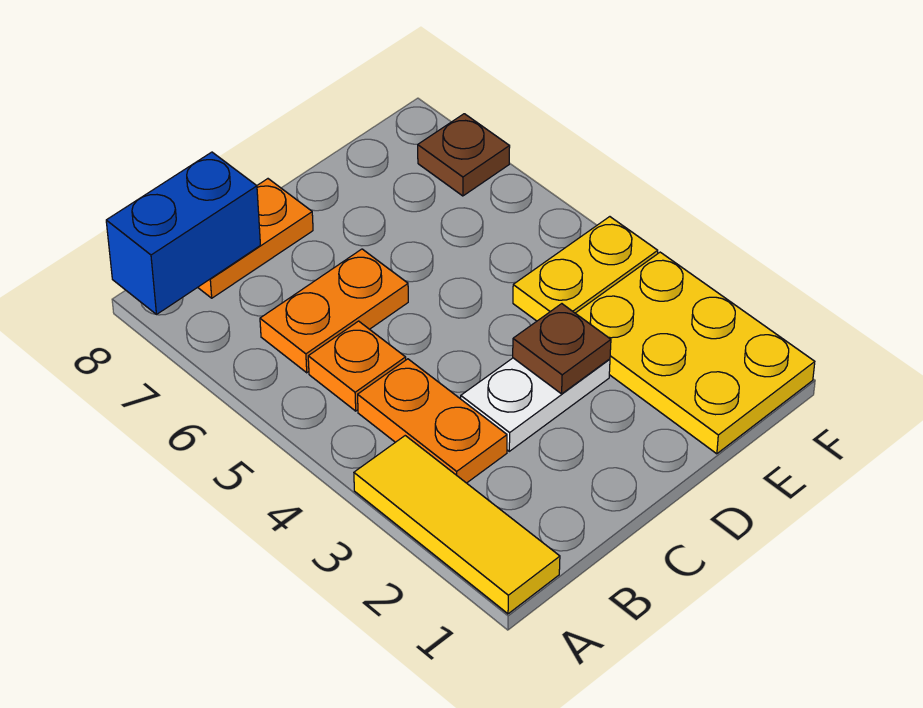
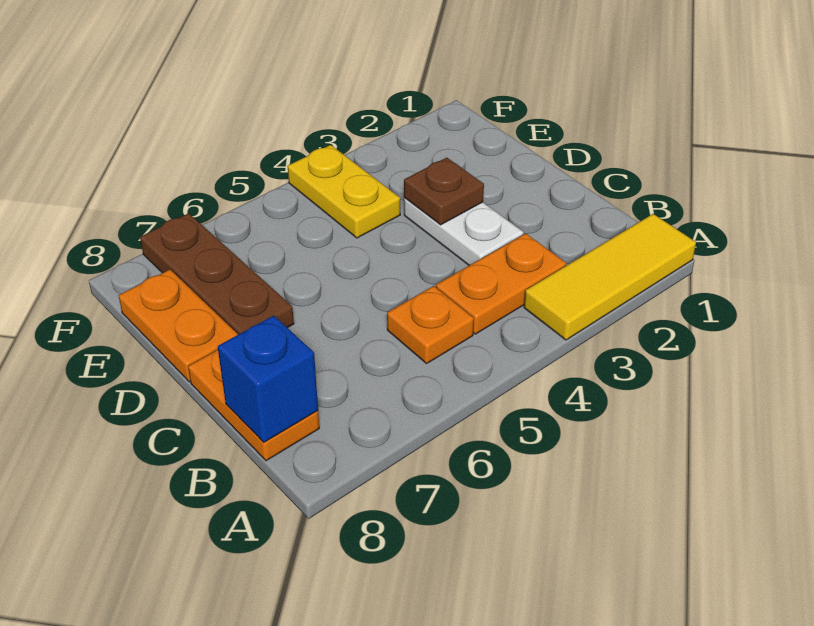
blue brick A8:B8 level 2 -> blue brick B8 level 2
orange plate B6:C6 level 1 -> orange plate D8:E8 level 1
yellow plate E1:F3 level 1 -> none
brown plate F7 level 1 -> brown plate D7:F7 level 1

